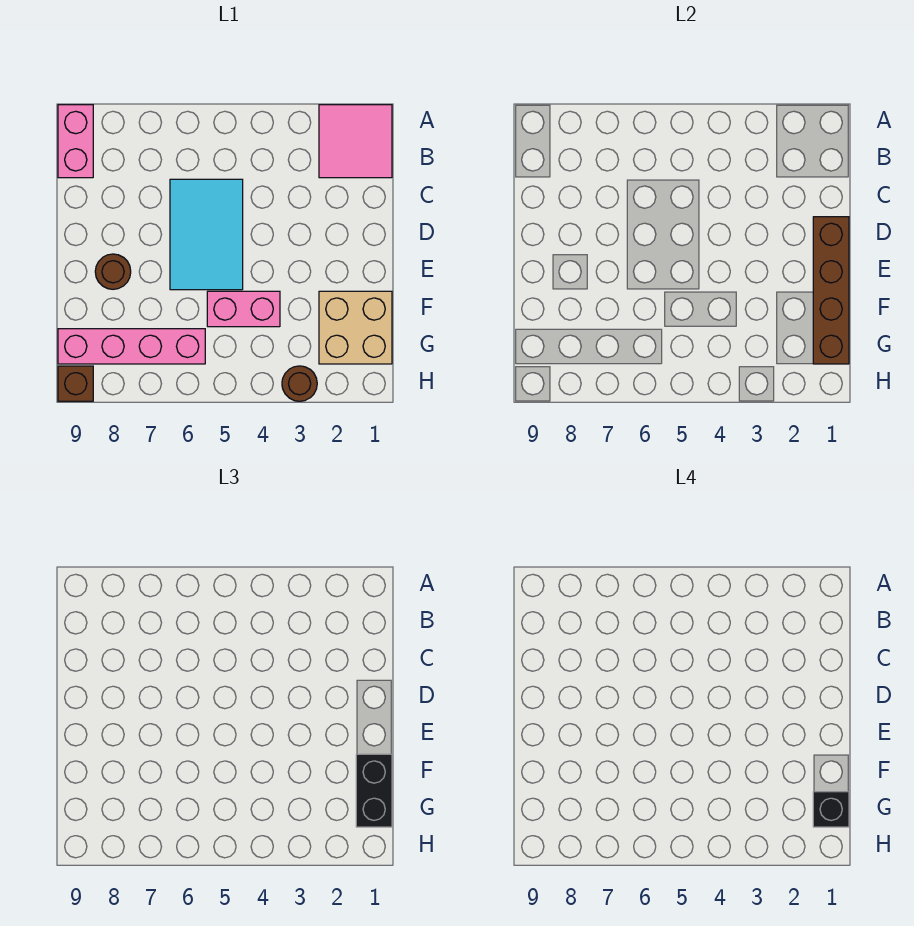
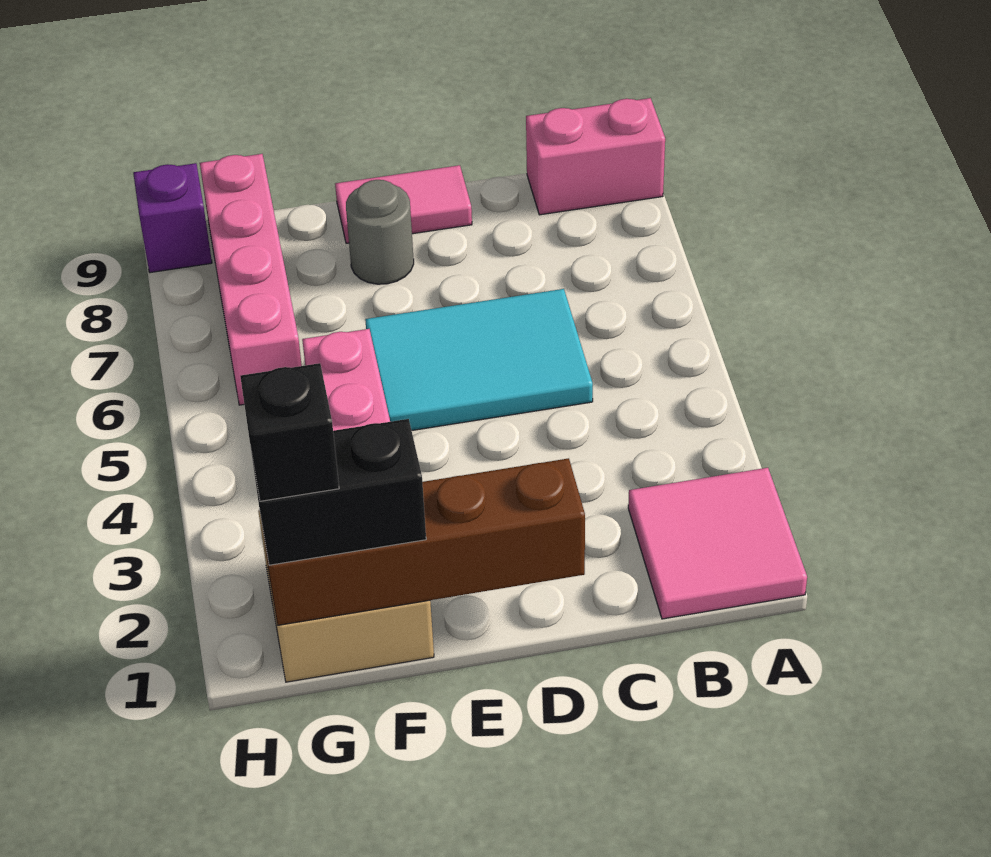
none -> pink tile D9:E9 level 1
brown round brick E8 level 1 -> grey round brick E8 level 1
brown round brick H3 level 1 -> none
brown brick H9 level 1 -> purple brick H9 level 1

